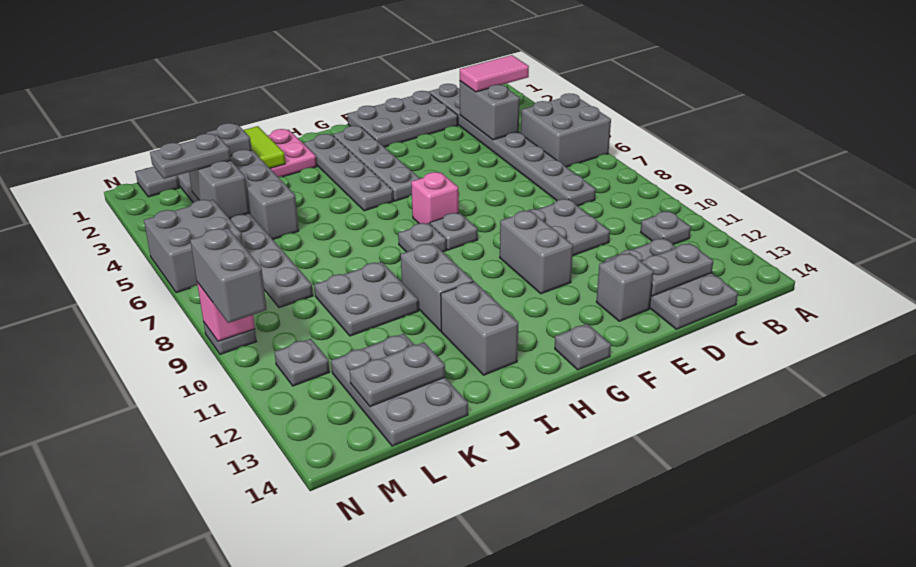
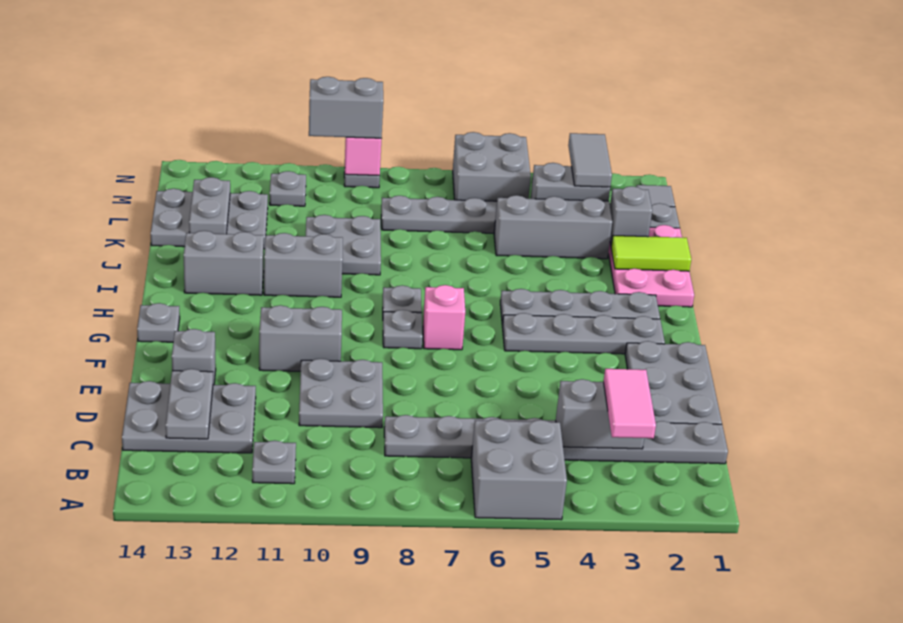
grey plate L3:M3 level 3 -> grey tile L3:M3 level 3

